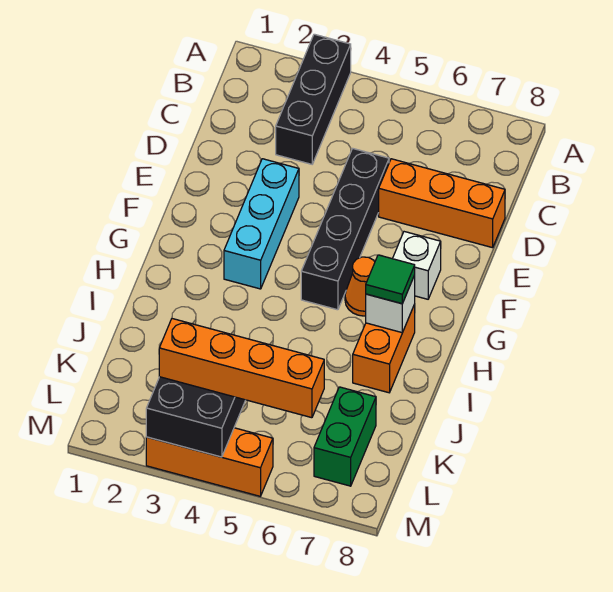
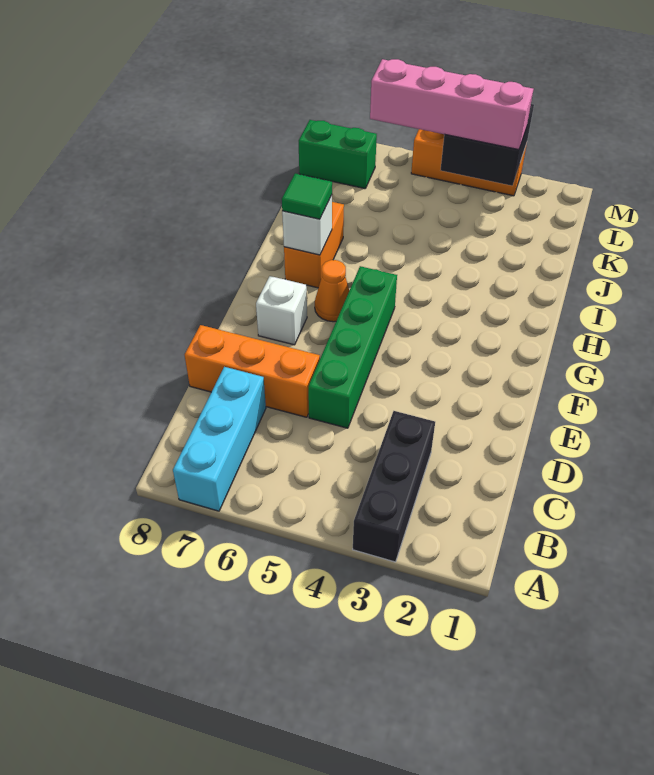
black brick D5:G5 level 1 -> green brick D5:G5 level 1
cyan brick E3:G3 level 1 -> cyan brick A7:C7 level 1
green brick K7:L7 level 1 -> green brick L7:L8 level 1
orange brick L3:L6 level 3 -> pink brick L3:L6 level 3

